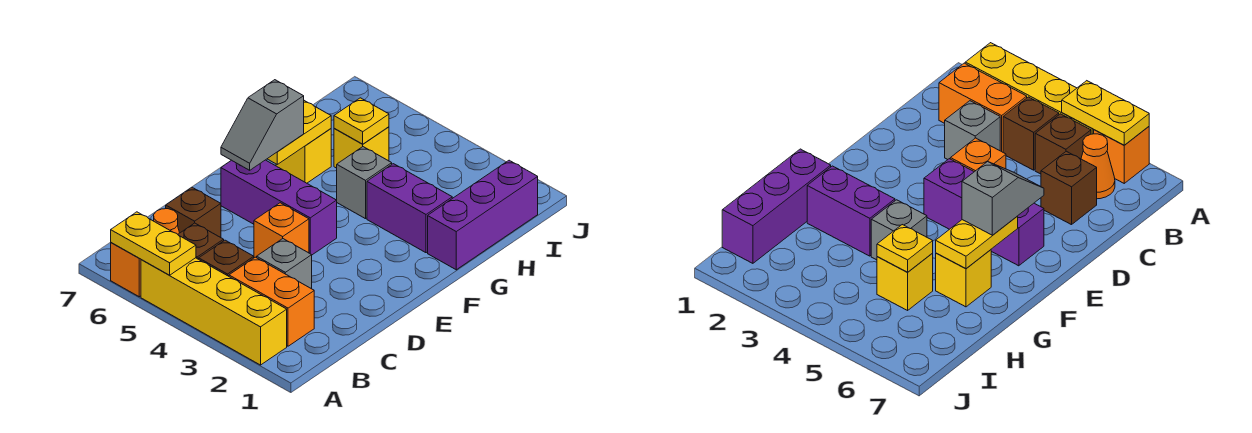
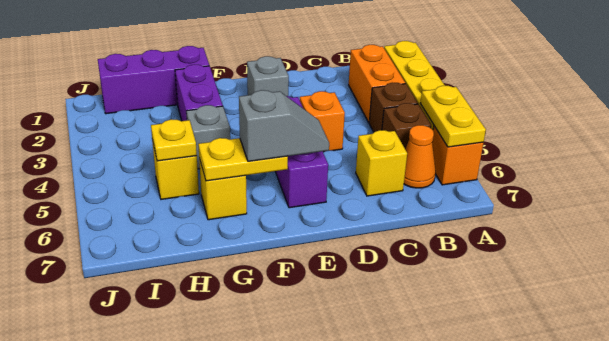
grey brick C3 level 1 -> grey brick E2 level 1
brown brick C6 level 1 -> yellow brick C6 level 1

